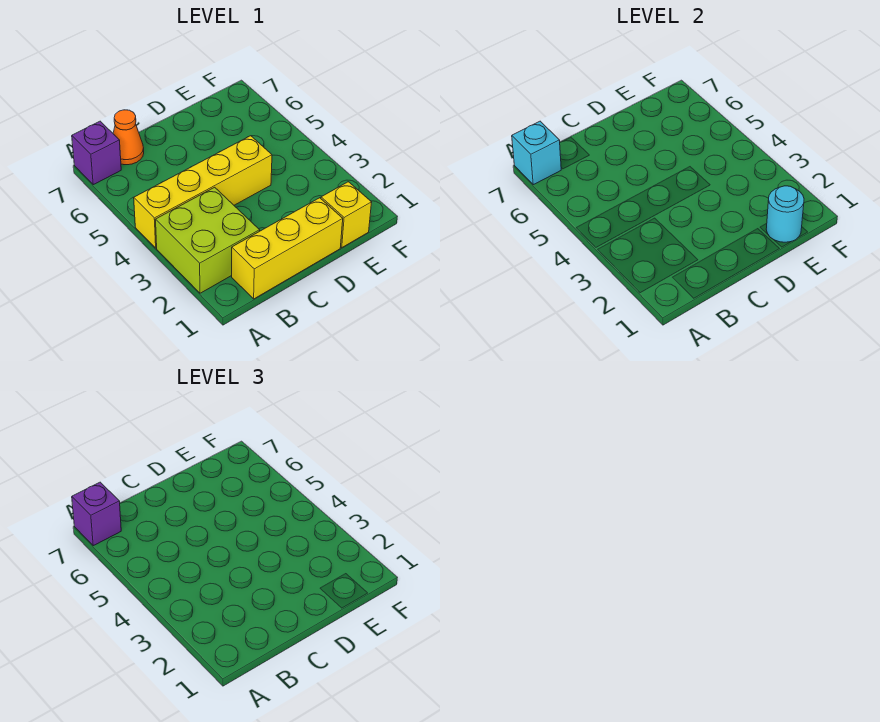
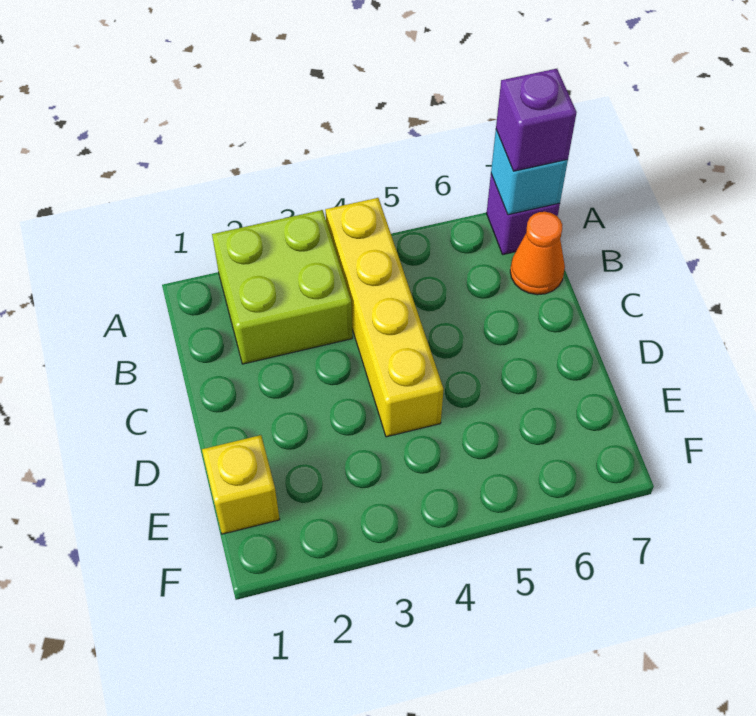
yellow brick B1:D1 level 1 -> none
cyan round brick E1 level 2 -> none

